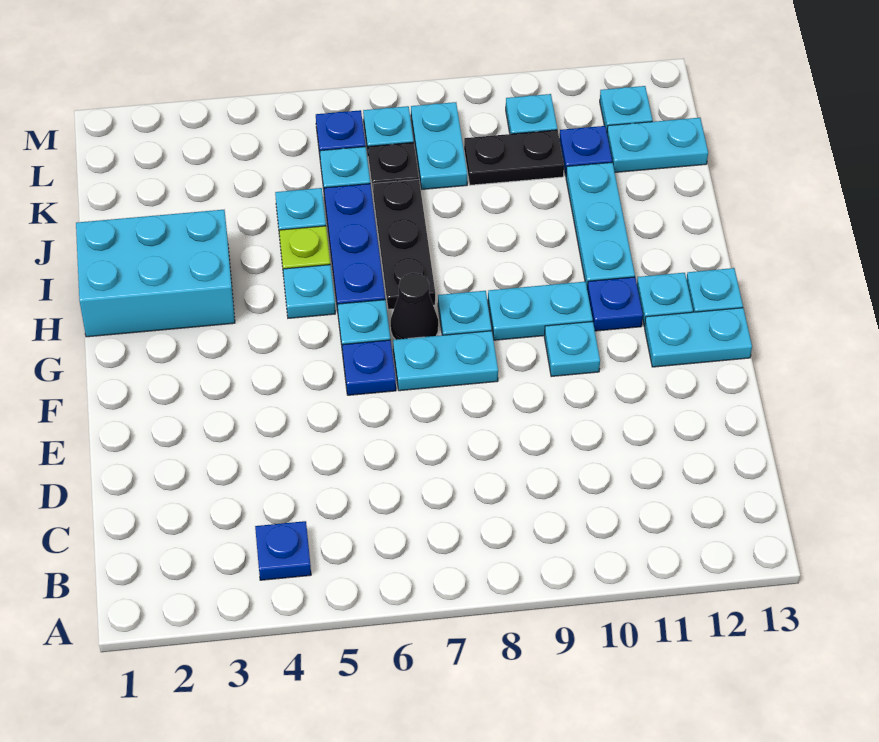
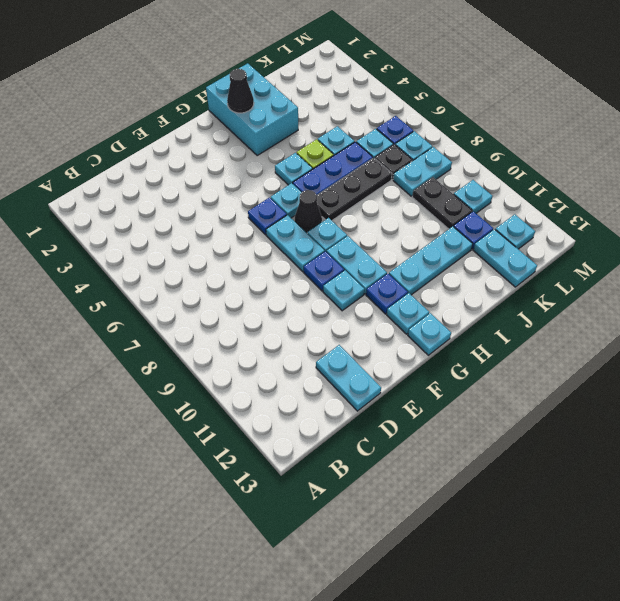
blue plate B4 level 1 -> blue plate F9 level 1
cyan plate F12:F13 level 1 -> cyan plate D12:D13 level 1
none -> black cone H2 level 2

